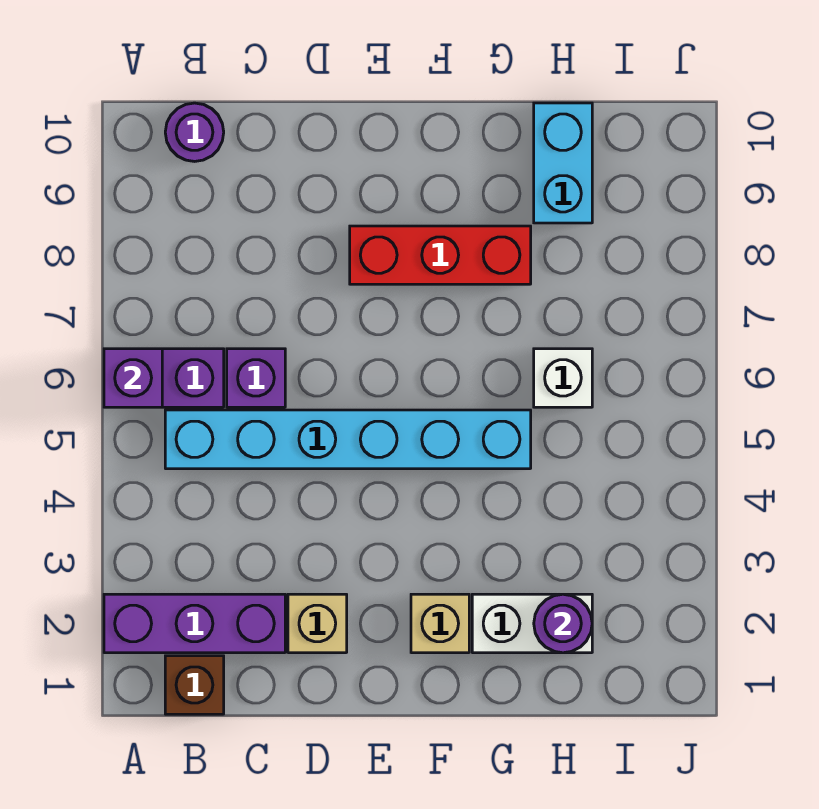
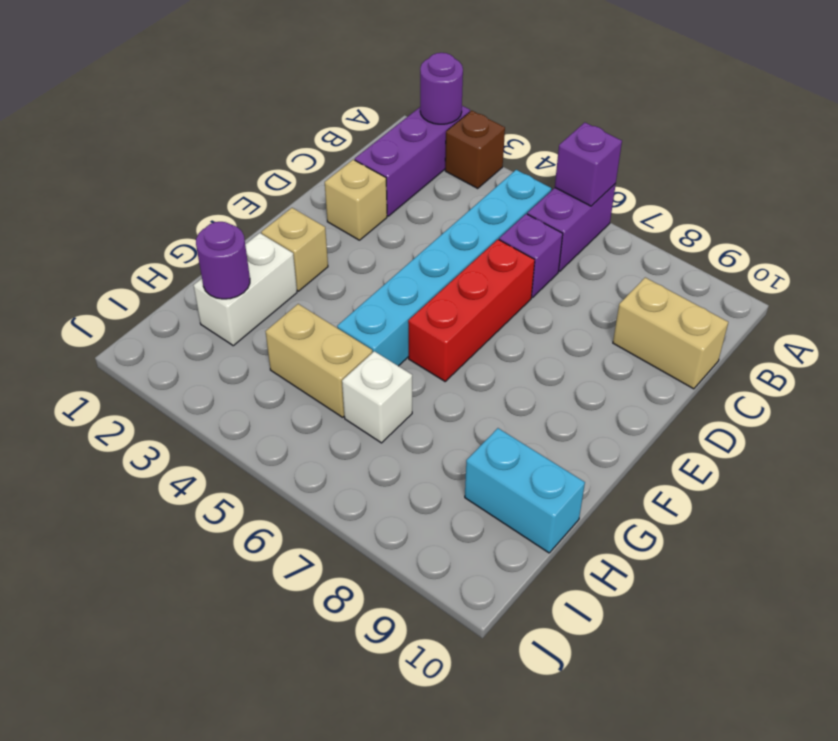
brown brick B1 level 1 -> brown brick A3 level 1
purple round brick B10 level 1 -> purple round brick A2 level 2
none -> tan brick C9:C10 level 1
red brick E8:G8 level 1 -> red brick D6:F6 level 1
none -> tan brick H4:H5 level 1

